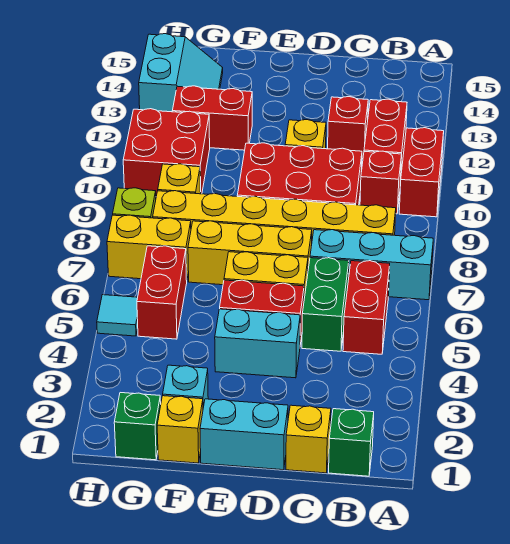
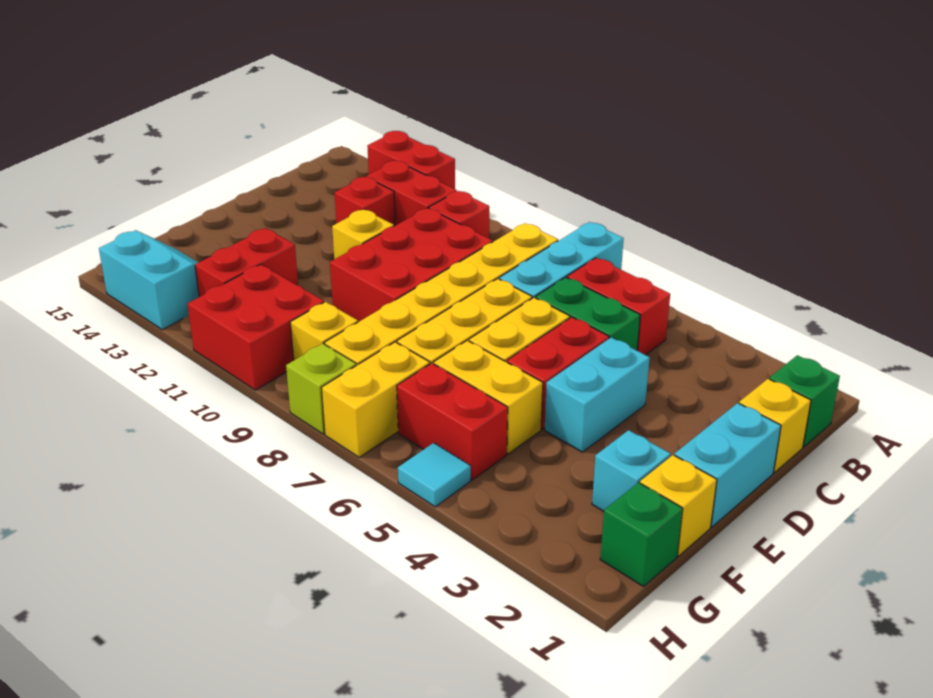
red brick A10:A11 level 1 -> red brick A12:A13 level 1
none -> yellow brick F5:F6 level 1

